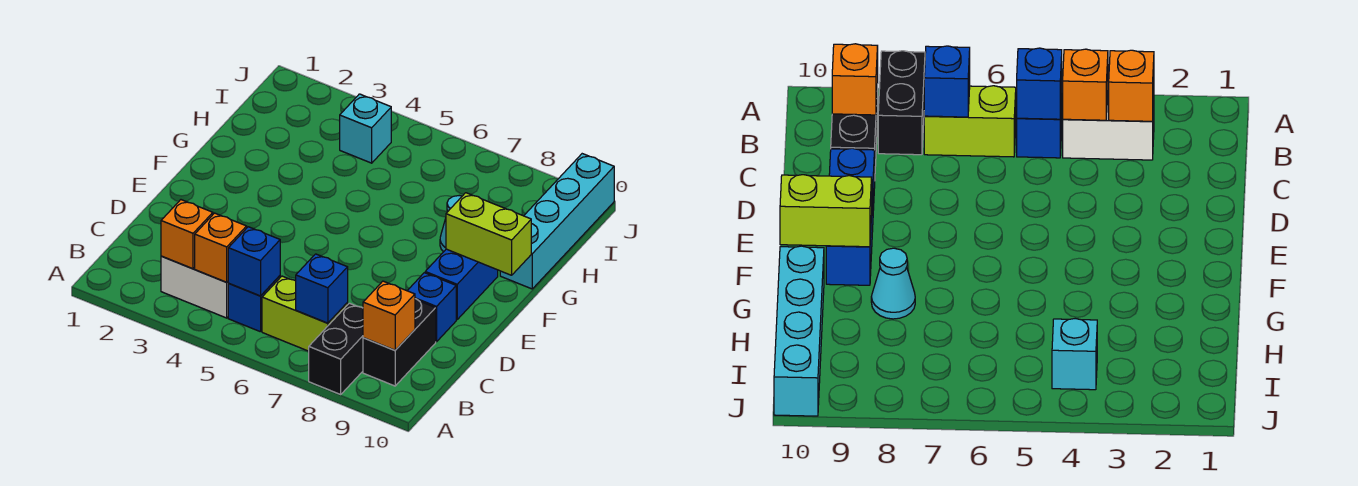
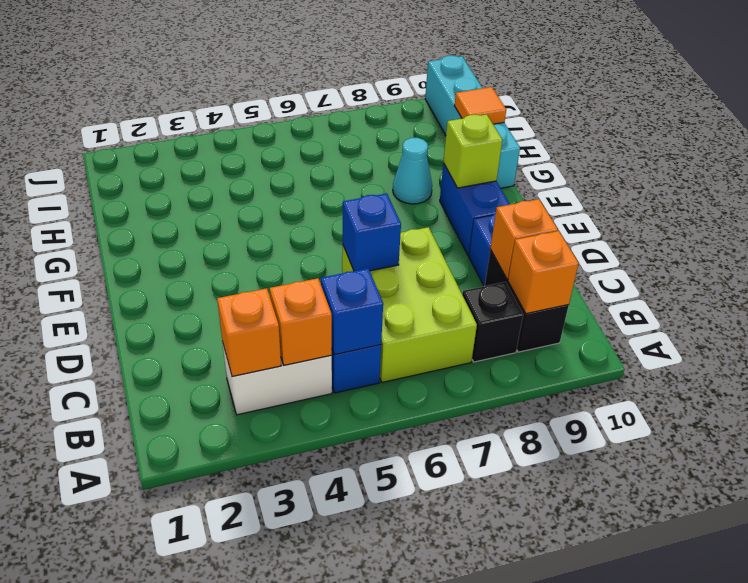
black brick A8:B8 level 1 -> black brick B8 level 1
lime brick B6:B7 level 1 -> lime brick B6:D7 level 1
blue brick B7 level 2 -> blue brick D6 level 2
none -> orange brick C9 level 2
lime brick F9:F10 level 2 -> lime brick F9 level 2
none -> orange tile H10 level 2
cyan brick I4 level 1 -> none

